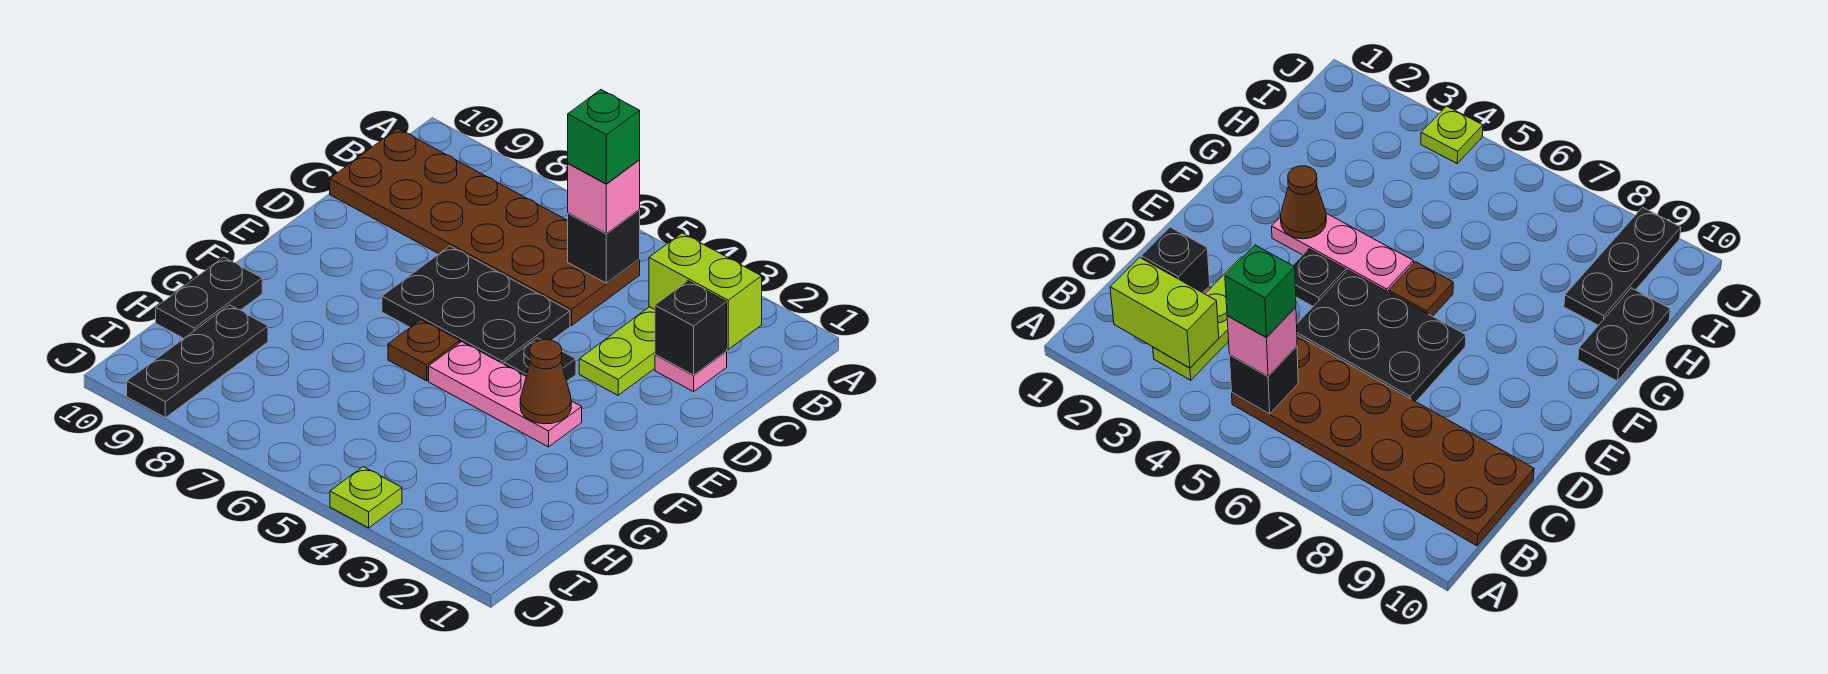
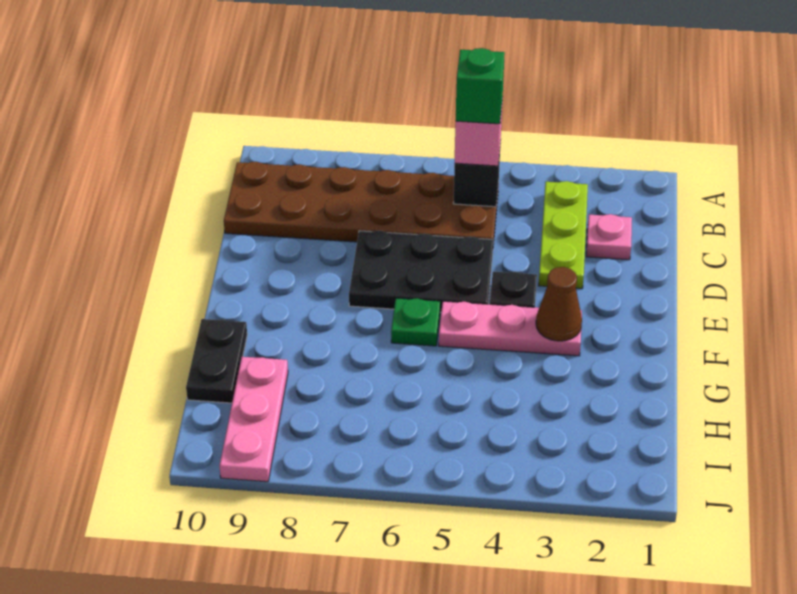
lime brick B2:B3 level 2 -> none
black brick C2 level 2 -> none
brown plate F6 level 1 -> green plate F6 level 1
black plate H9:J9 level 1 -> pink plate H9:J9 level 1
lime plate J4 level 1 -> none

